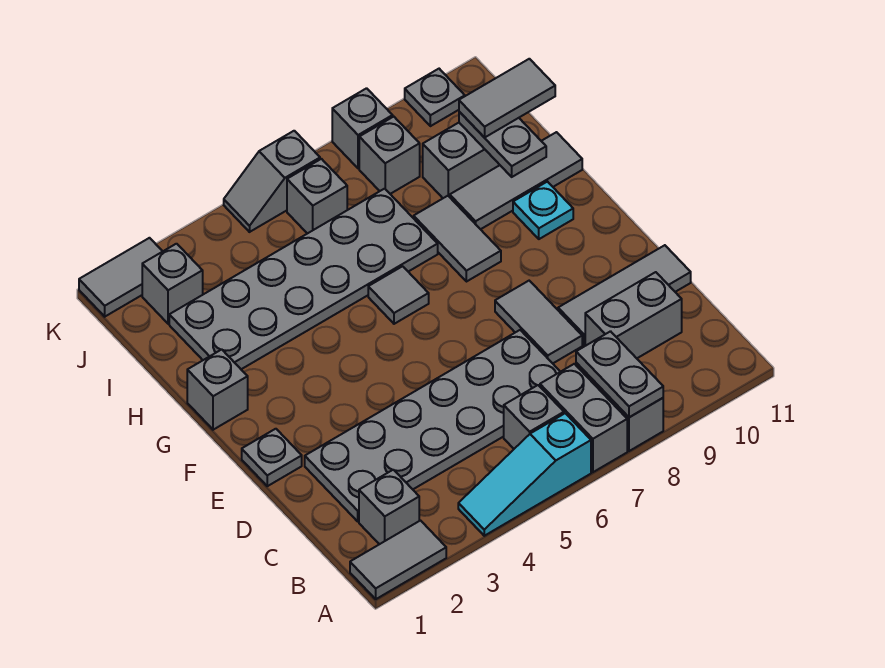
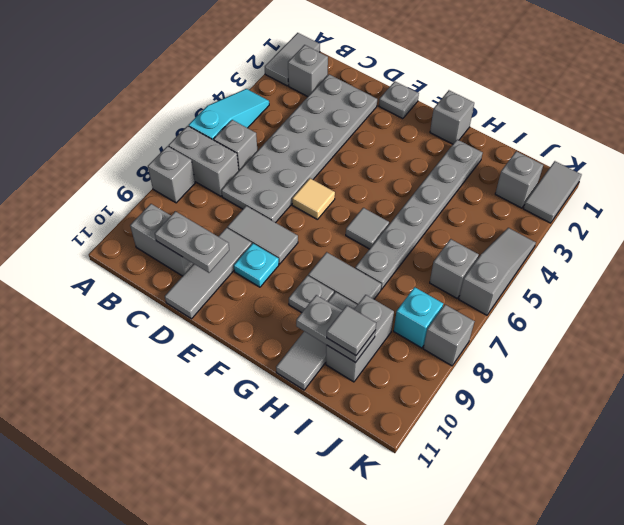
grey plate A8:B8 level 2 -> grey plate C10:D10 level 2
grey brick C9:C10 level 1 -> grey brick B10:C10 level 1
none -> tan tile E6 level 1
cyan plate G10 level 1 -> cyan plate E9 level 1
grey plate H2:I7 level 1 -> grey plate H2:H7 level 1
grey tile I10:I11 level 3 -> grey tile I10 level 3
grey brick J8 level 1 -> cyan brick J8 level 1
grey slope K5:K6 level 1 top 6 -> grey slope K4:K6 level 1 top 6
grey plate K10 level 1 -> grey plate G9 level 1

